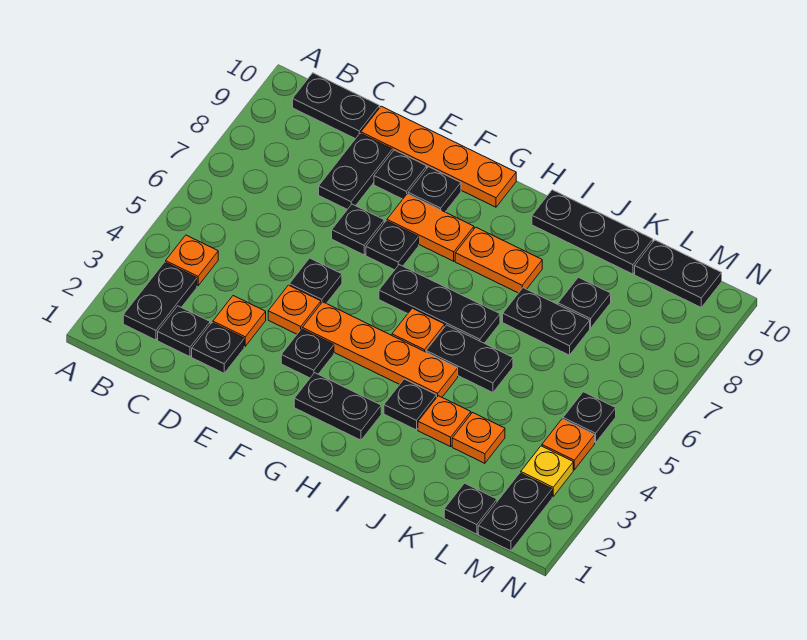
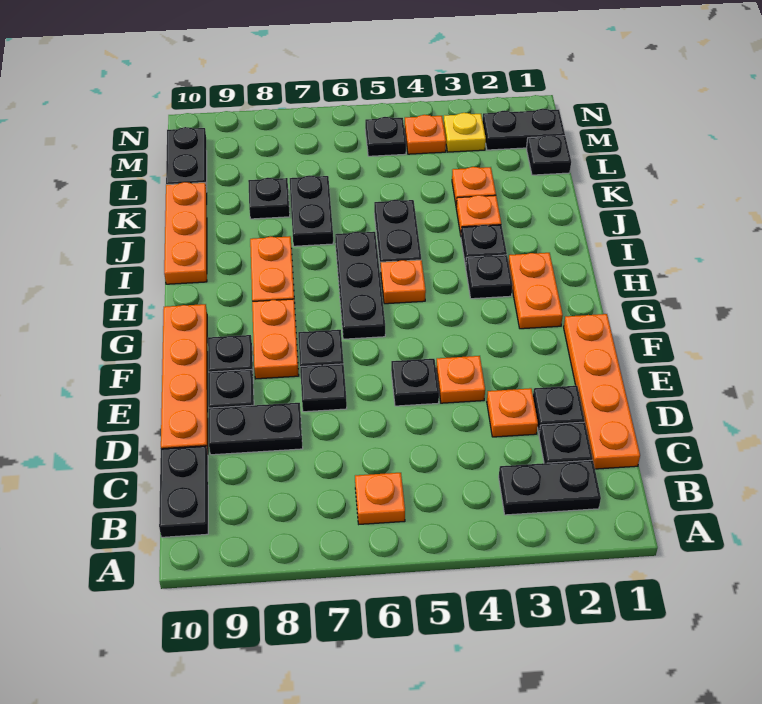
orange plate B4 level 1 -> orange plate B6 level 1
black plate F3 level 1 -> black plate H3 level 1
orange plate F4:I4 level 1 -> orange plate C1:F1 level 1
black plate G2:H2 level 1 -> orange plate G2:H2 level 1
black plate I10:K10 level 1 -> orange plate I10:K10 level 1

